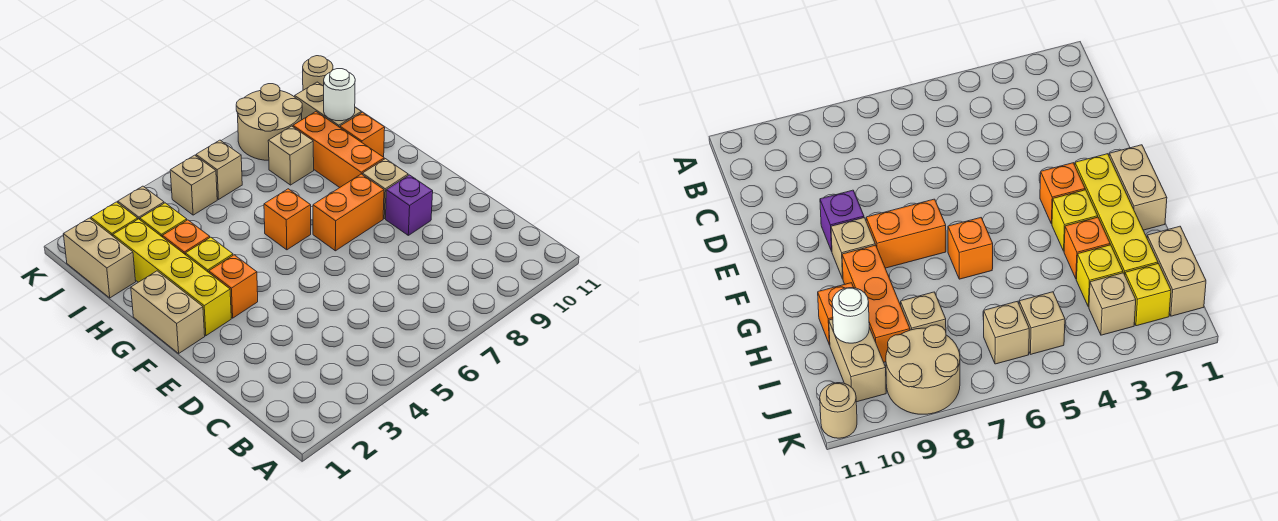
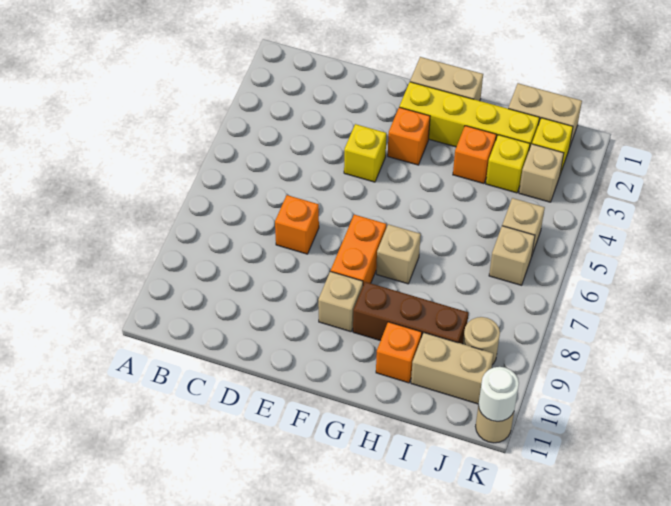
purple brick E9 level 1 -> none
yellow brick G3 level 1 -> yellow brick E4 level 1
orange brick G6 level 1 -> orange brick D7 level 1
orange brick G9:I9 level 1 -> brown brick G9:I9 level 1
tan brick I8 level 1 -> tan brick G7 level 1
white round brick I10 level 2 -> white round brick K11 level 2
tan round brick J8:K9 level 1 -> tan round brick J9 level 1

